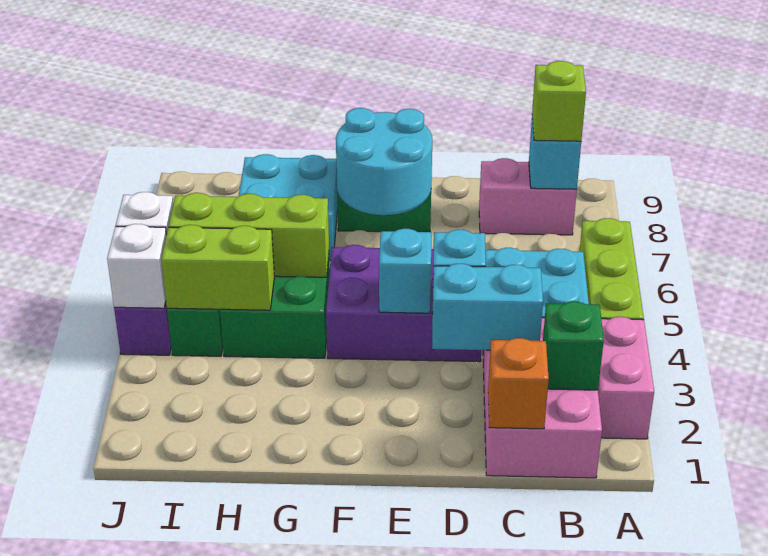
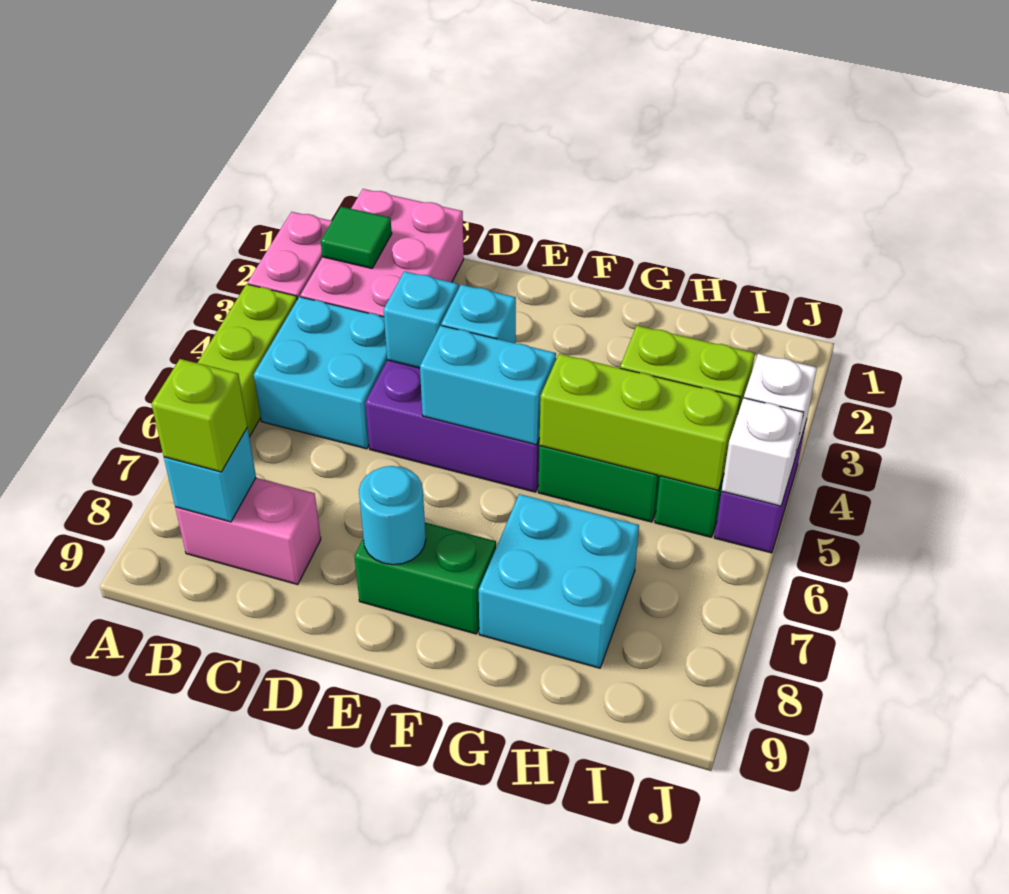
green brick B2 level 2 -> green tile B2 level 2
orange brick C1 level 2 -> none
cyan brick C3:D3 level 2 -> cyan brick E5:F5 level 2
cyan round brick E7:F8 level 2 -> cyan round brick E8 level 2

